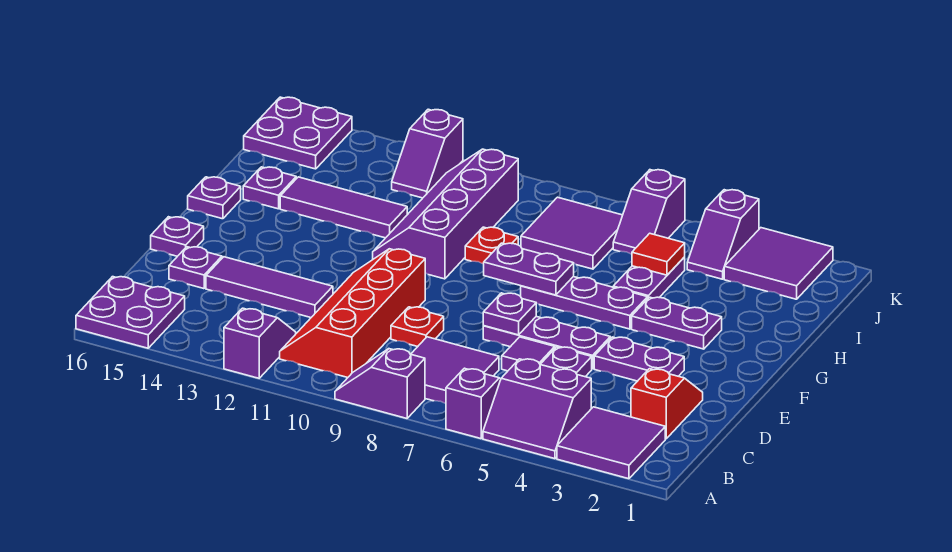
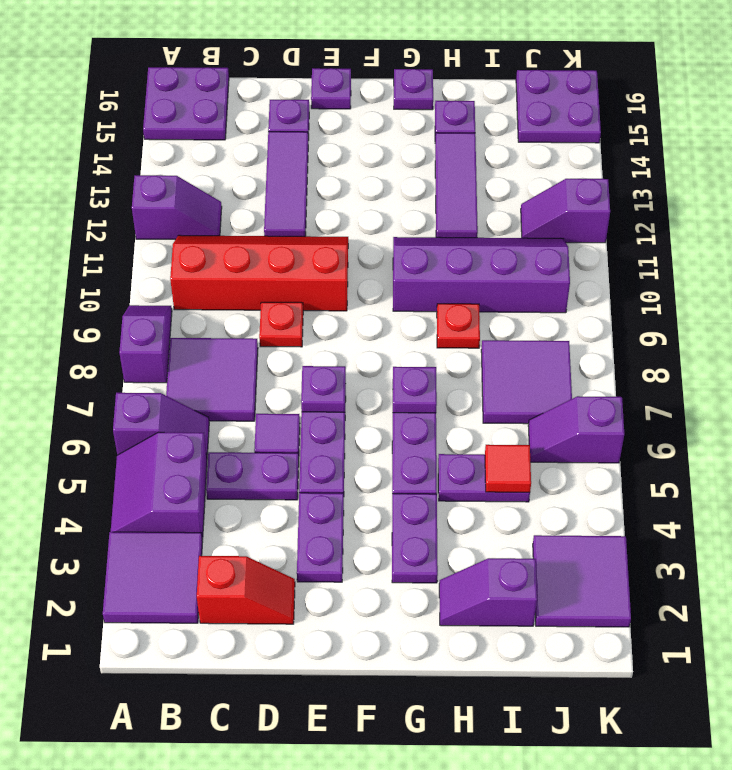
purple plate G7:G8 level 2 -> purple plate G7 level 2
purple slope J4:K4 level 1 top K -> purple slope H2:I2 level 1 top I

